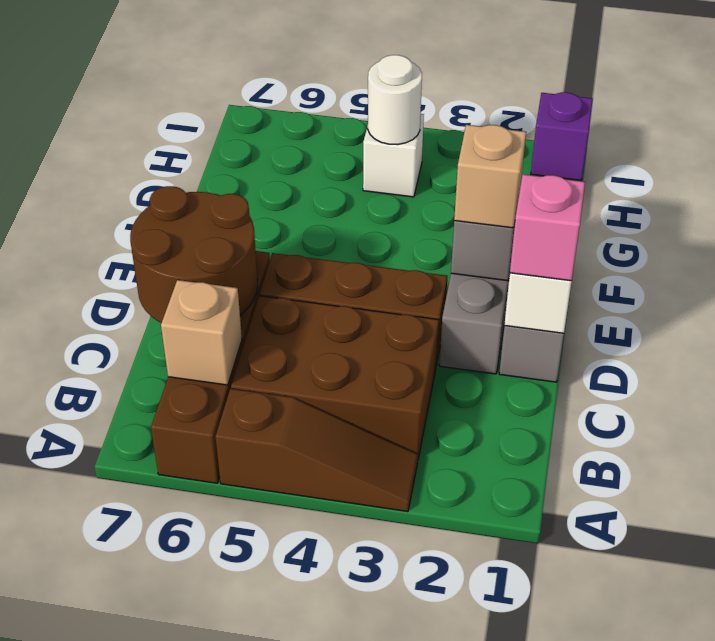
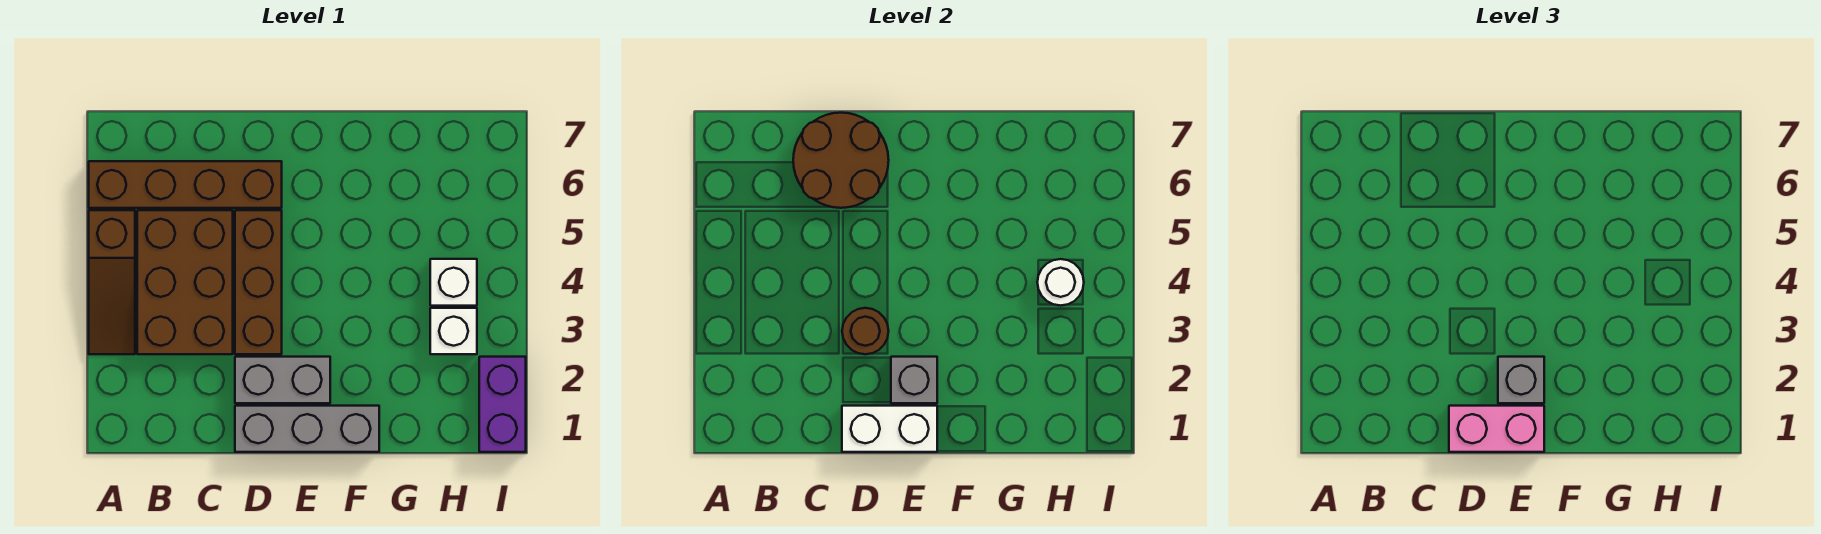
tan brick B6 level 2 -> none
pink brick D1 level 3 -> pink brick D1:E1 level 3
none -> brown round brick D3 level 2
tan brick E2 level 3 -> grey brick E2 level 3
none -> white brick H3 level 1
purple brick I1 level 1 -> purple brick I1:I2 level 1

